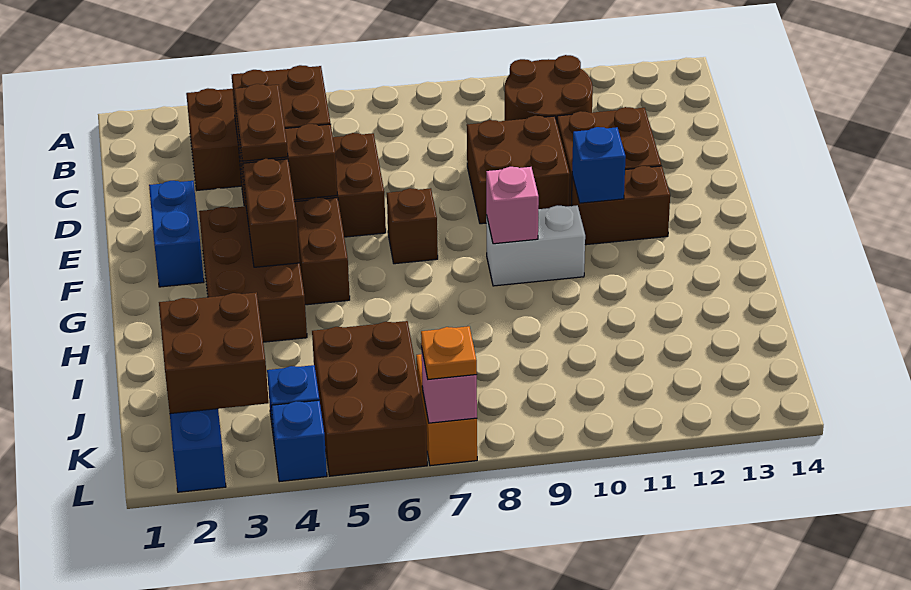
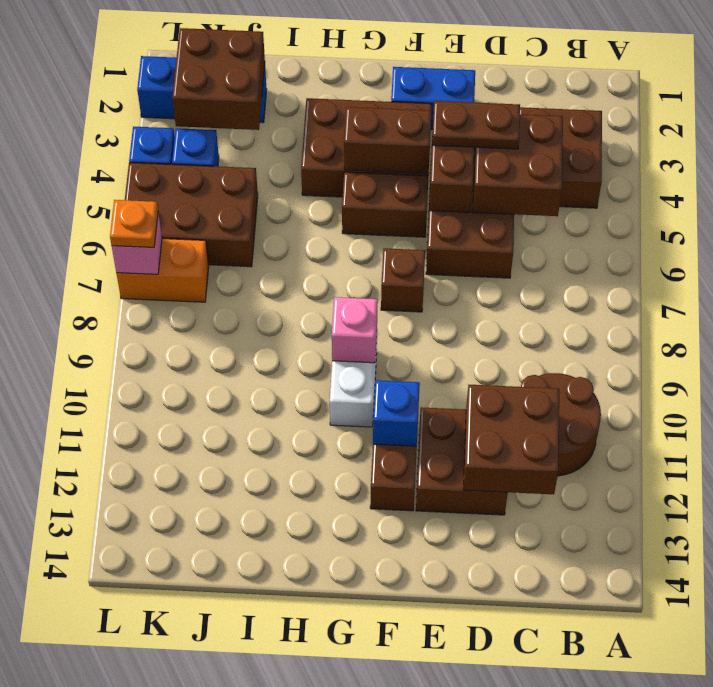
brown brick D9:E10 level 1 -> brown brick C11:D12 level 2

